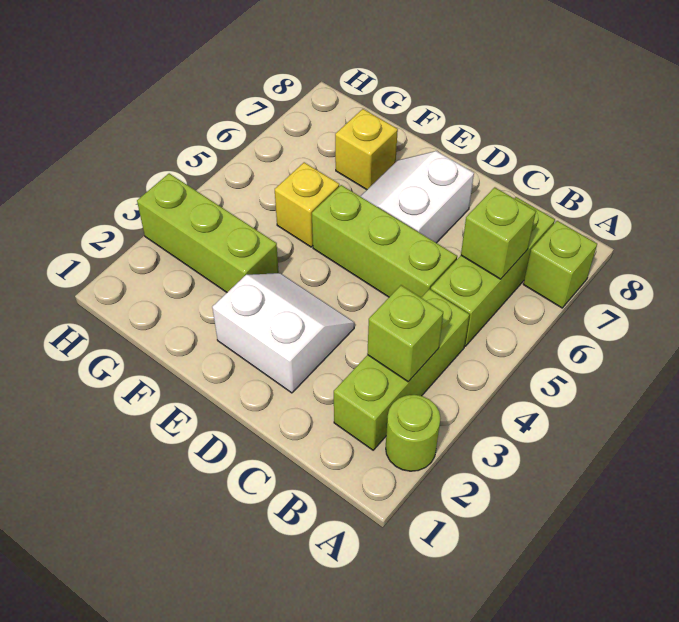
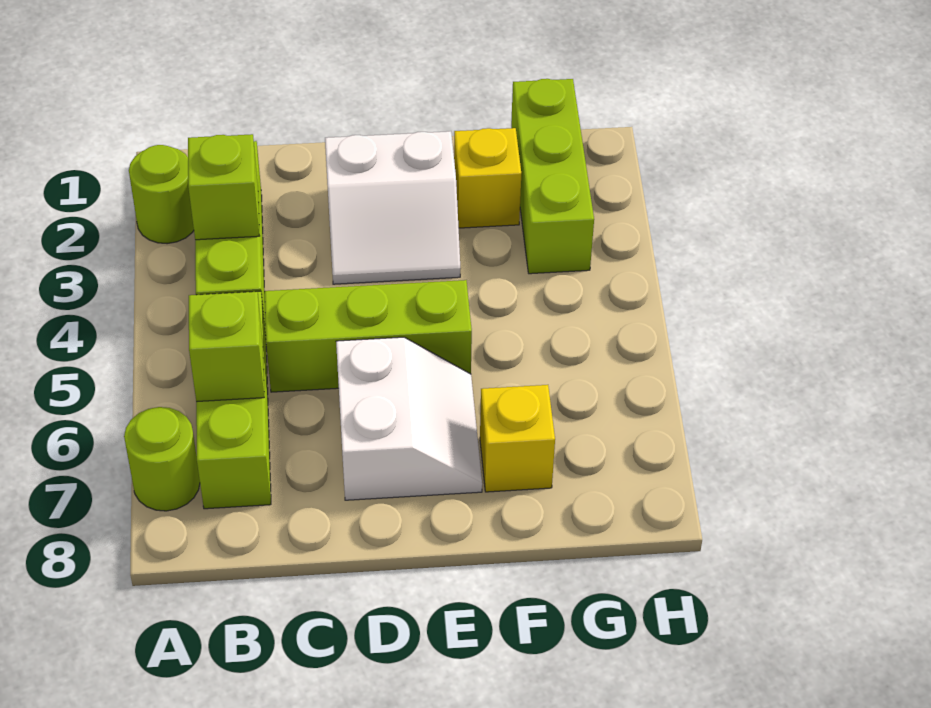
lime brick A7 level 1 -> lime round brick A7 level 1
lime brick F3:H3 level 1 -> lime brick G1:G3 level 1
yellow brick F5 level 1 -> yellow brick F2 level 1

